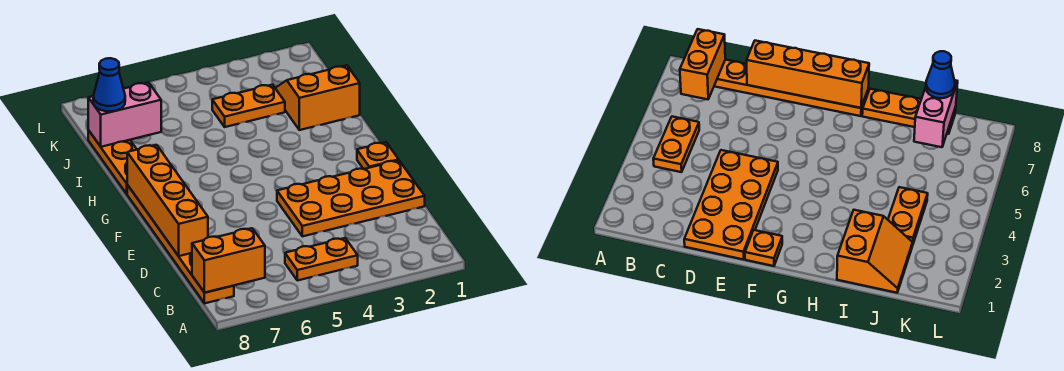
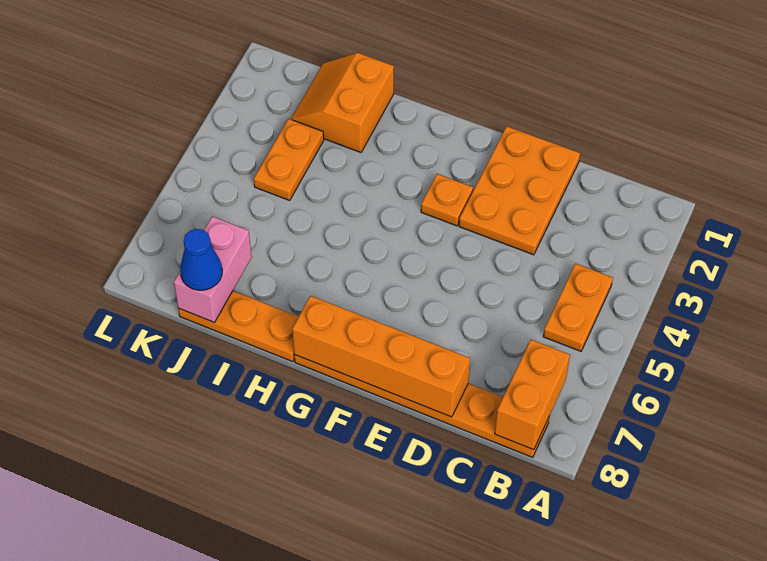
orange plate D1:E4 level 1 -> orange plate D1:E3 level 1
orange plate F1 level 1 -> orange plate F3 level 1

